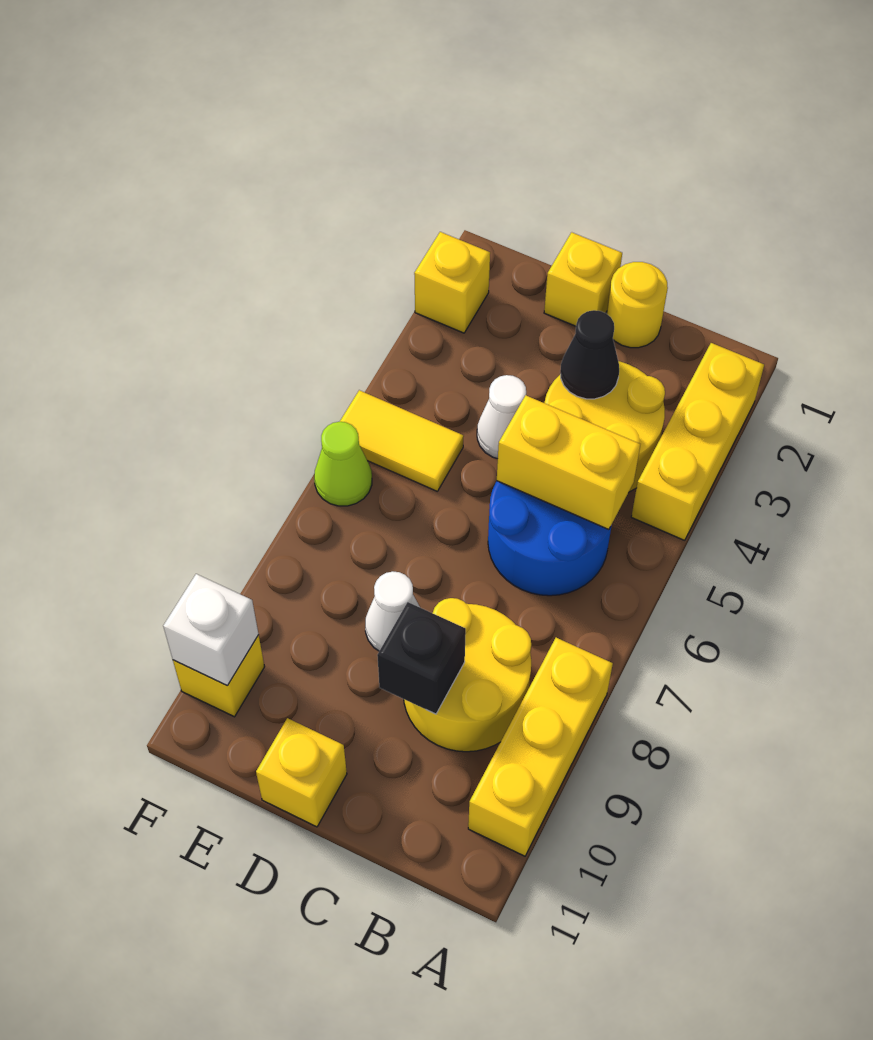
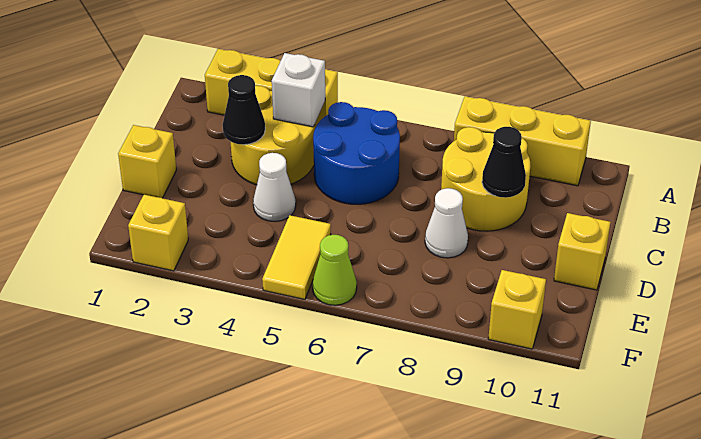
yellow brick B5:C5 level 2 -> none
yellow round brick C1 level 1 -> none
black brick C9 level 2 -> black cone C9 level 2
white brick F10 level 2 -> white brick B4 level 2

